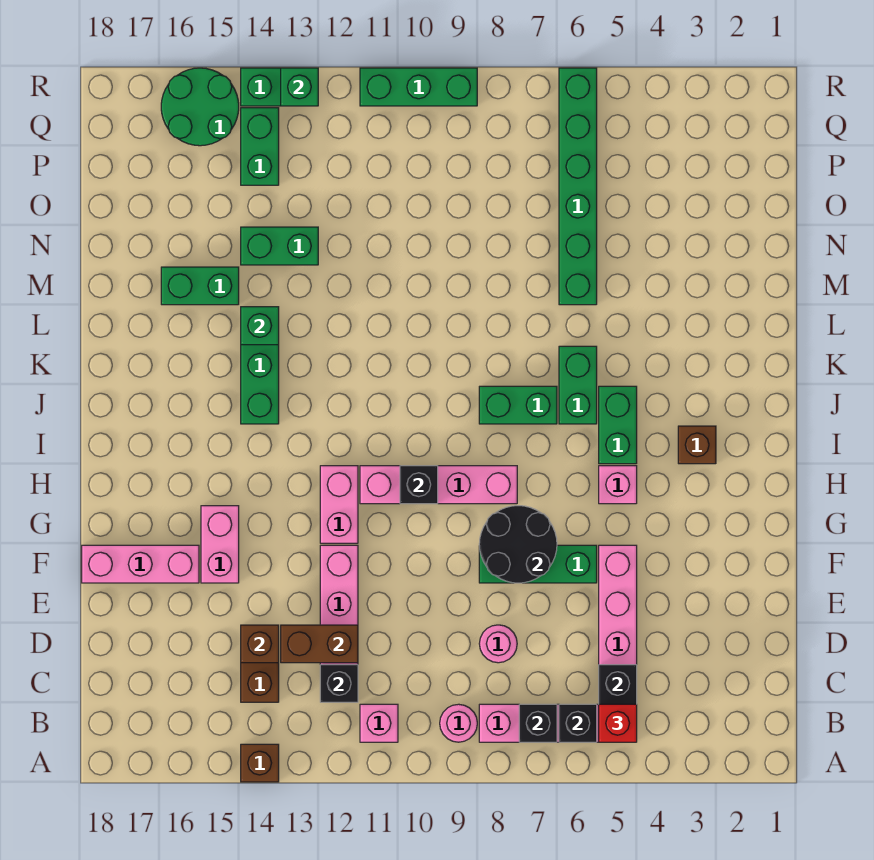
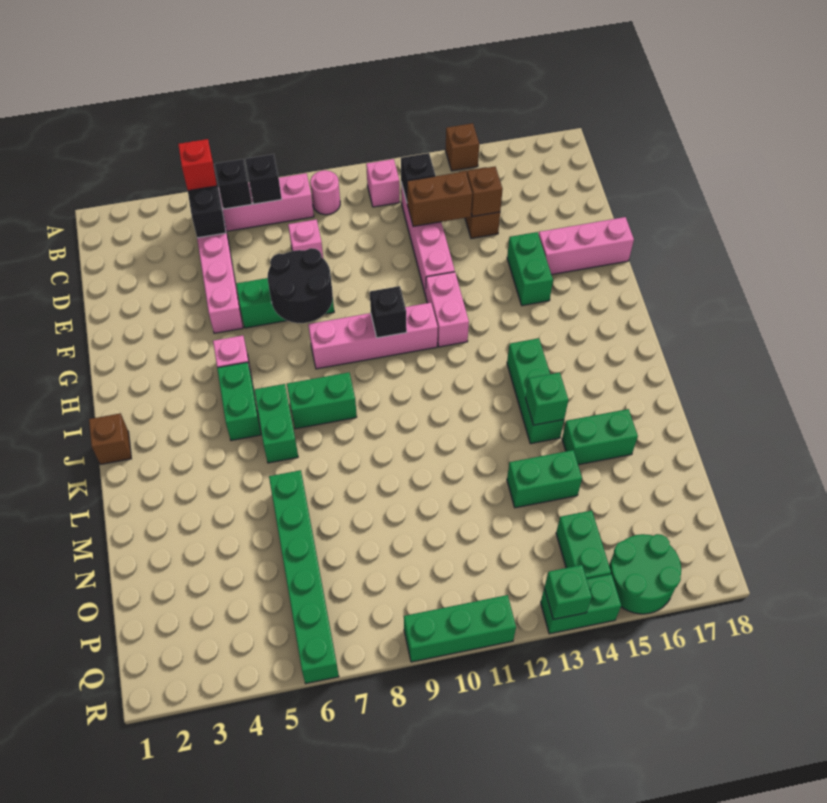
pink round brick D8 level 1 -> pink brick D8 level 1
pink brick F15:G15 level 1 -> green brick F15:G15 level 1
brown brick I3 level 1 -> brown brick J1 level 1

